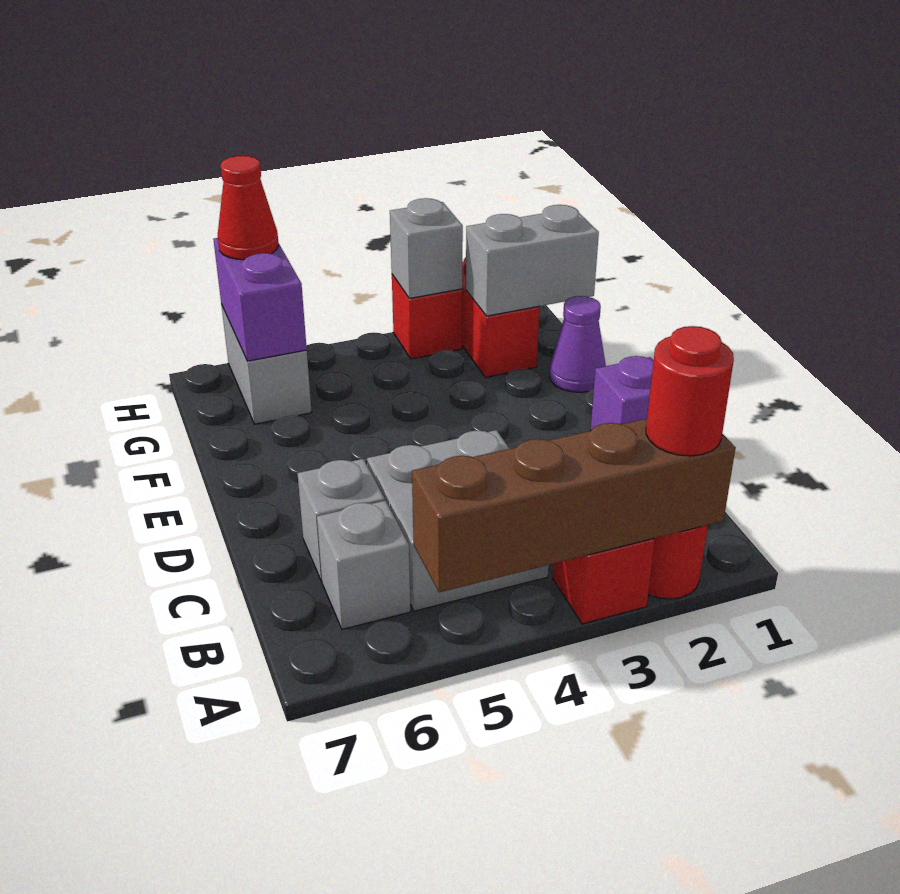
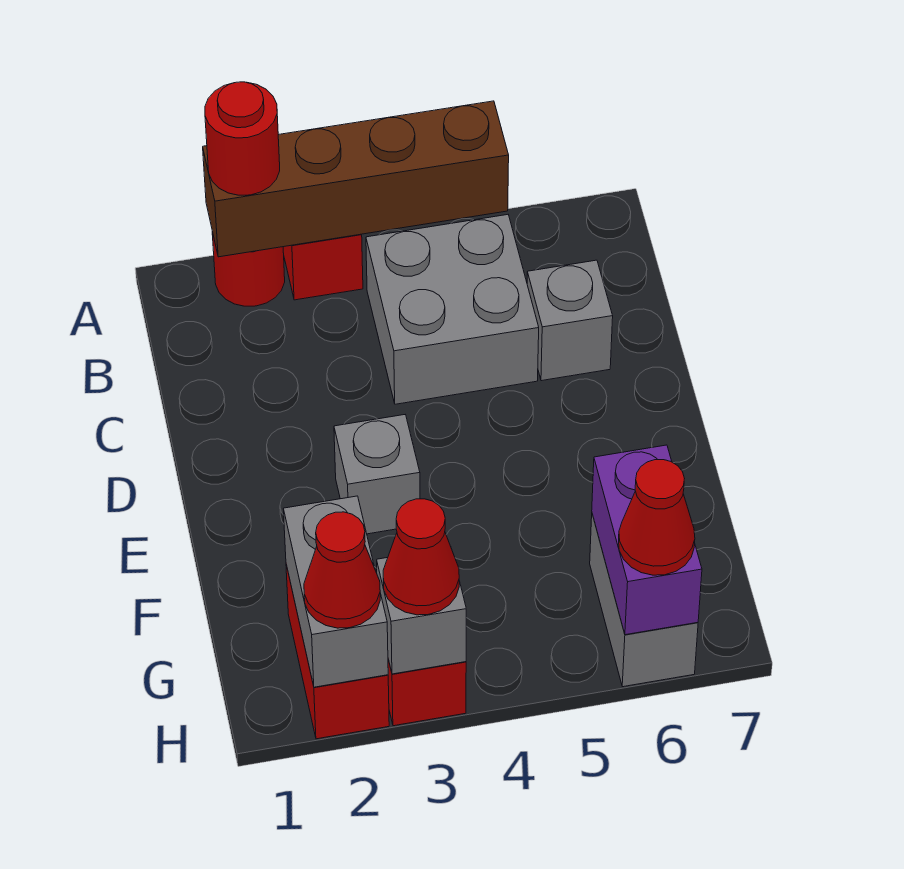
grey brick B6 level 1 -> grey brick E3 level 1
purple brick D1 level 1 -> none
purple cone F1 level 1 -> none
grey brick G1:G2 level 2 -> grey brick G2:H2 level 2
none -> red cone H2 level 3
none -> red cone H3 level 3

